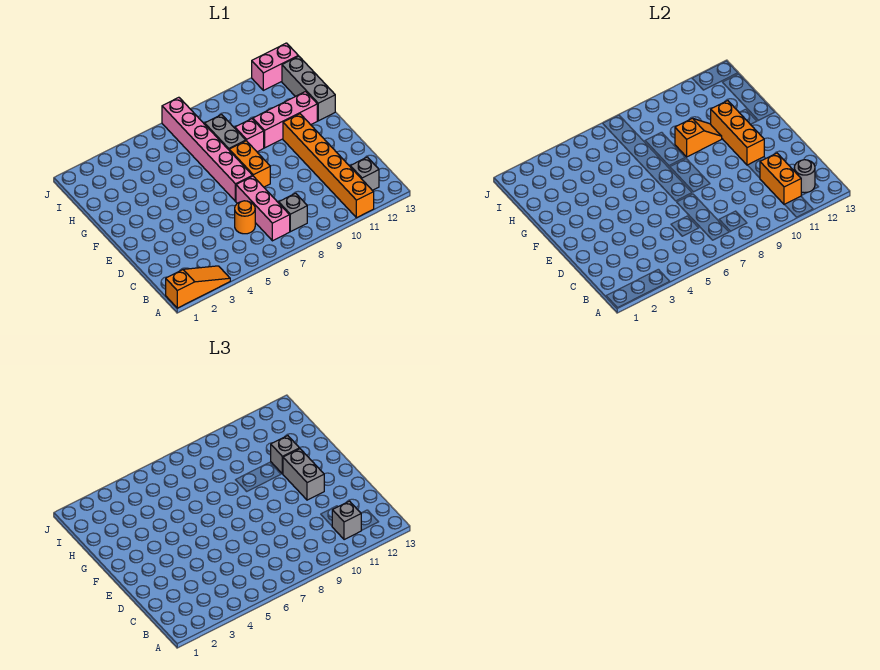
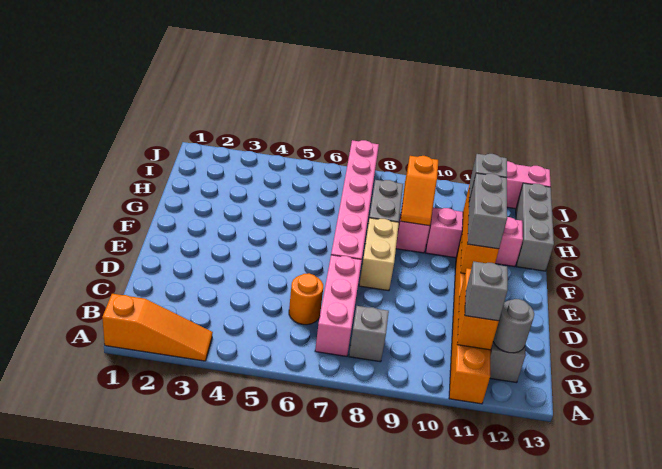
orange brick E8:F8 level 1 -> tan brick E8:F8 level 1
orange slope G9:G10 level 2 top 9 -> orange slope G9:H9 level 2 top H

